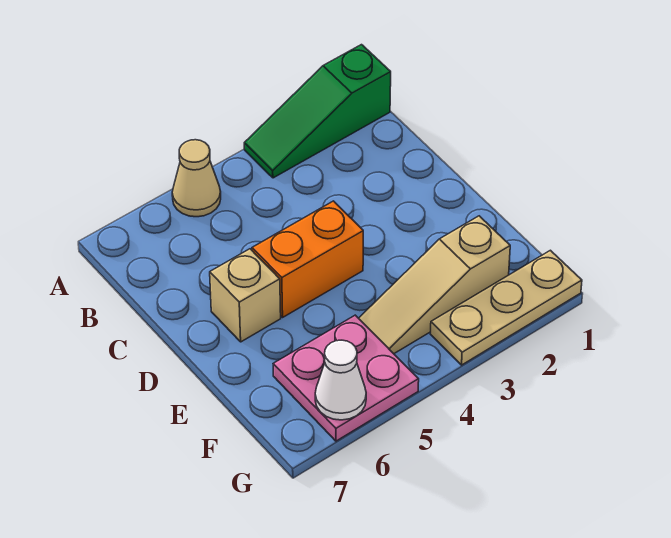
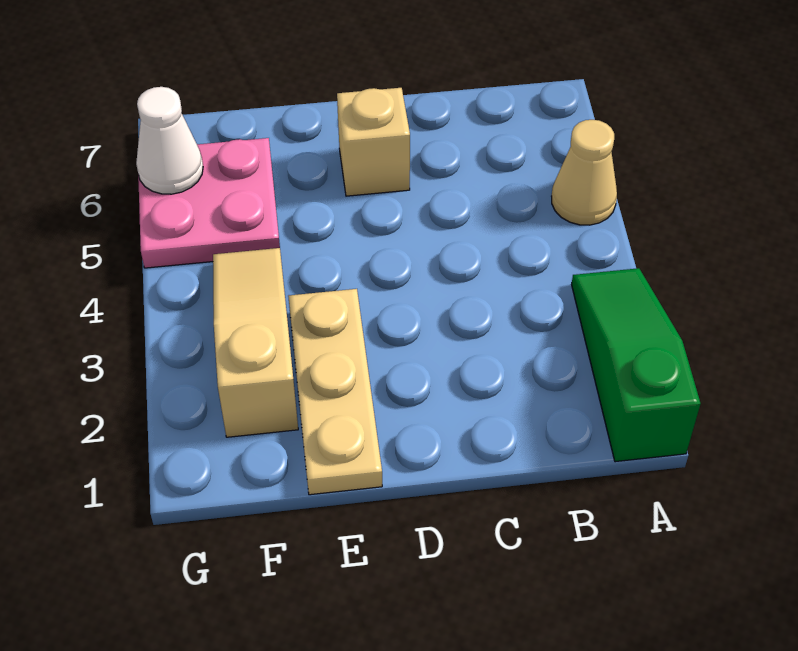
orange brick D4:D5 level 1 -> none
tan plate G1:G3 level 1 -> tan plate E1:E3 level 1

